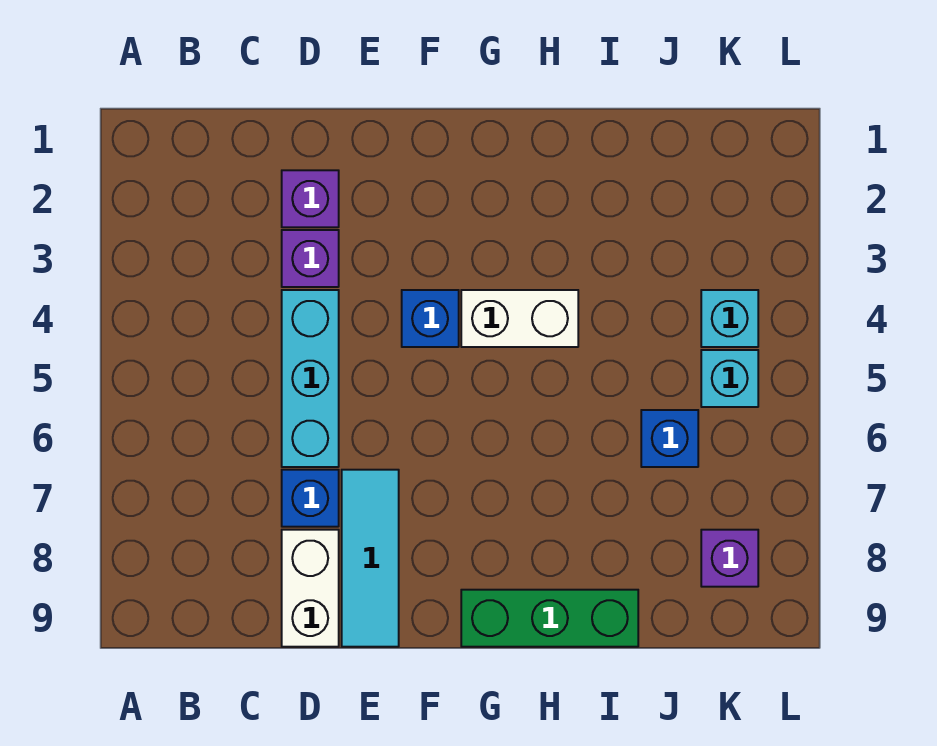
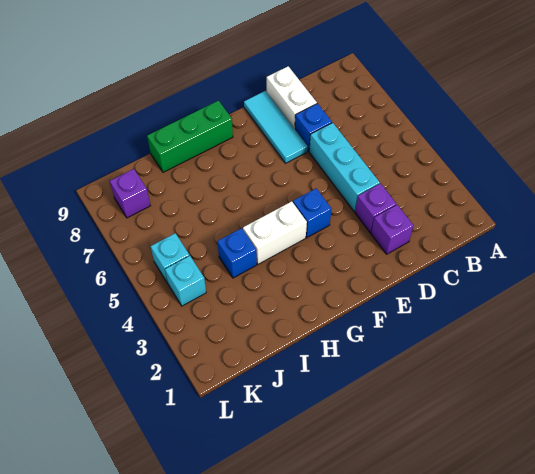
blue brick J6 level 1 -> blue brick I4 level 1

